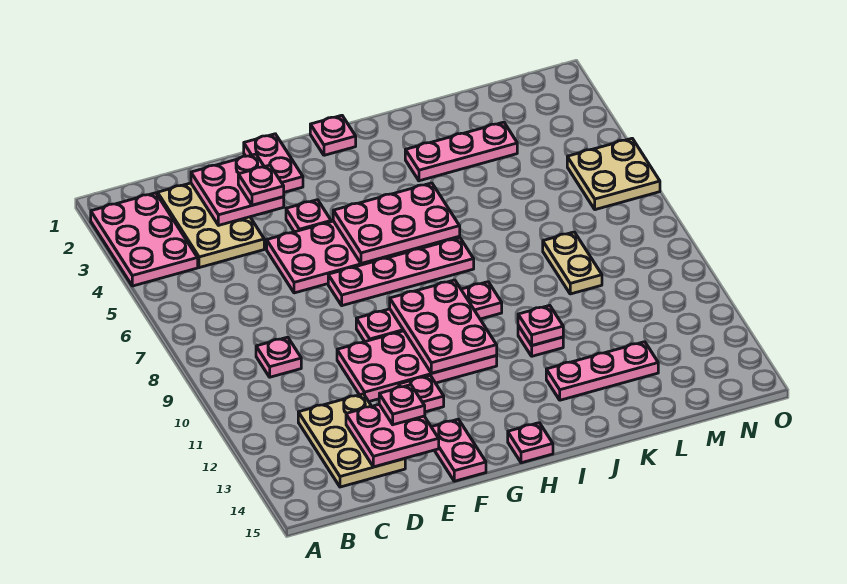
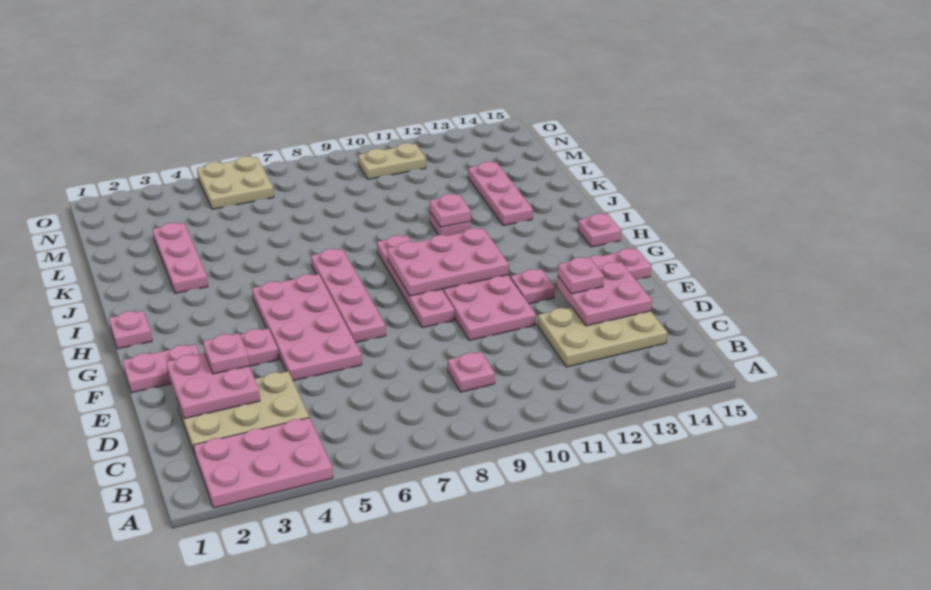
pink plate G5:I6 level 2 -> none
tan plate L8:L9 level 1 -> tan plate N10:N11 level 1

